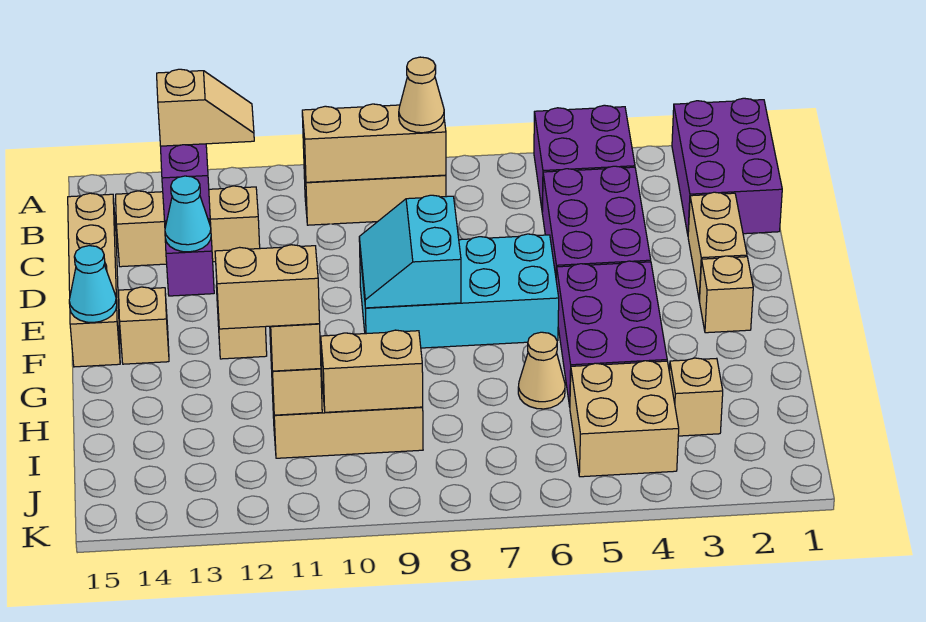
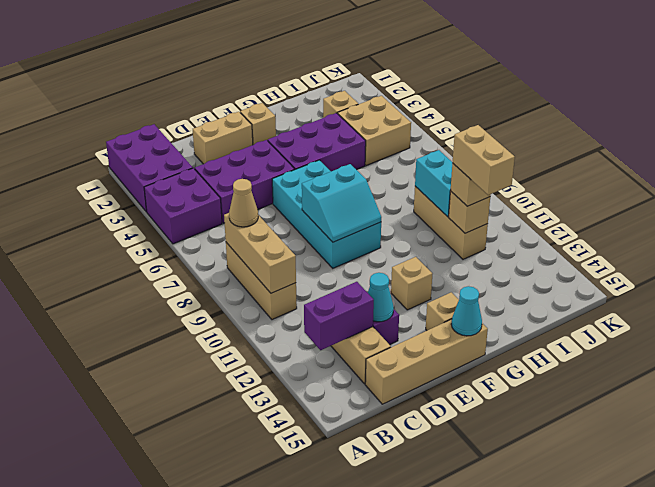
purple brick A1:C2 level 1 -> purple brick A1:B3 level 1
tan slope B12:B13 level 3 top 13 -> none
tan cone H6 level 1 -> none
tan brick I9:I10 level 2 -> cyan brick I9:I10 level 2

